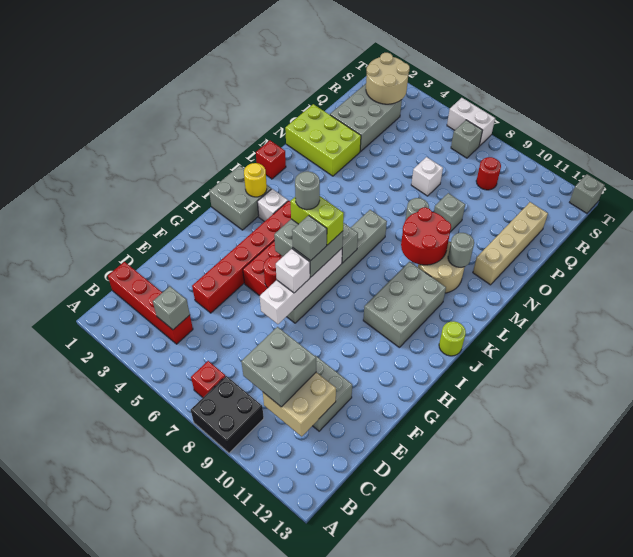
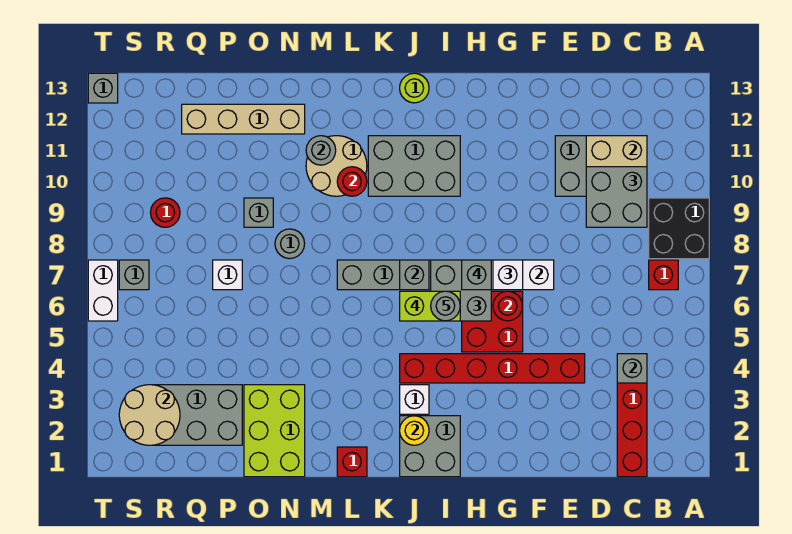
lime brick I6:I7 level 4 -> lime brick I6:J6 level 4
red round brick L9:M10 level 2 -> red round brick L10 level 2

